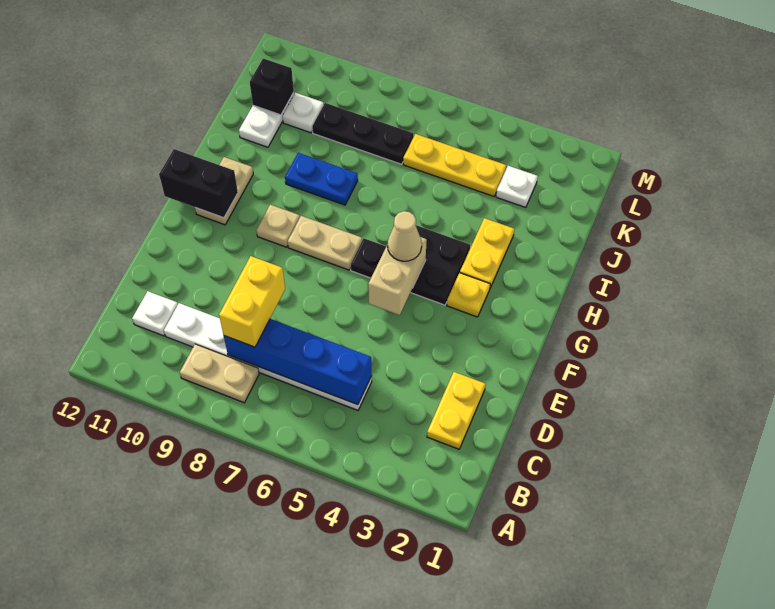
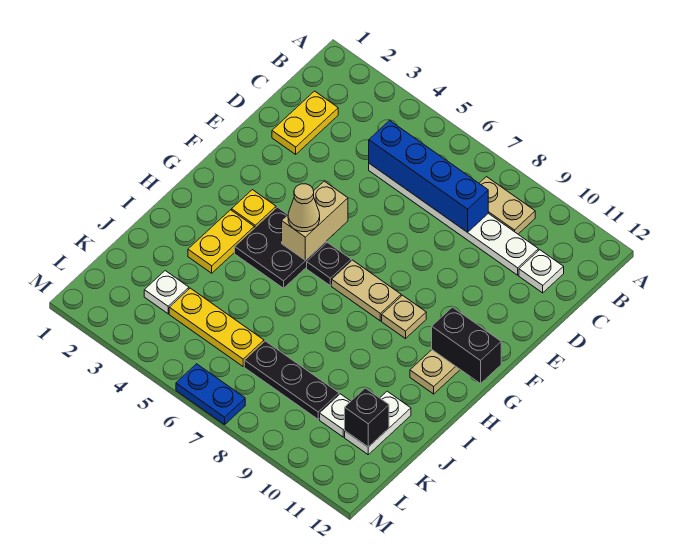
yellow brick C8:D8 level 3 -> none
blue plate I8:I9 level 1 -> blue plate M6:M7 level 1

